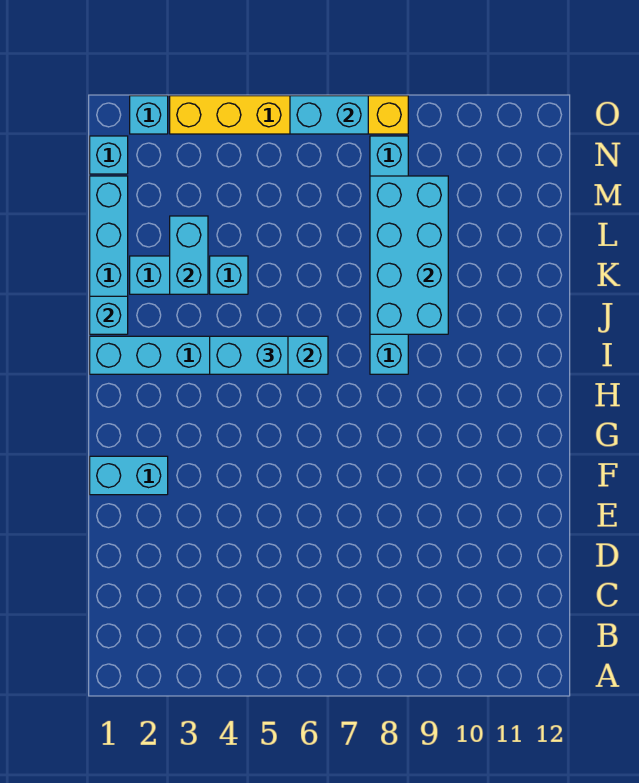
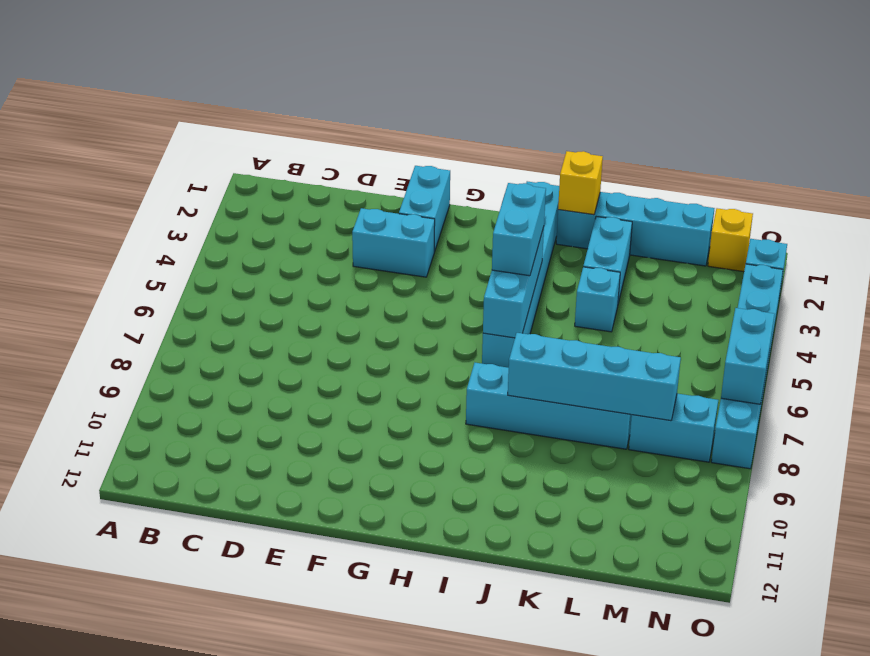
cyan brick J1 level 2 -> yellow brick J1 level 2
cyan brick J8:M9 level 2 -> cyan brick J8:M8 level 2
cyan brick K3:L3 level 2 -> cyan brick E3:F3 level 1
cyan brick N1 level 1 -> yellow brick N1 level 1
yellow brick O3:O8 level 1 -> cyan brick O3:O8 level 1

